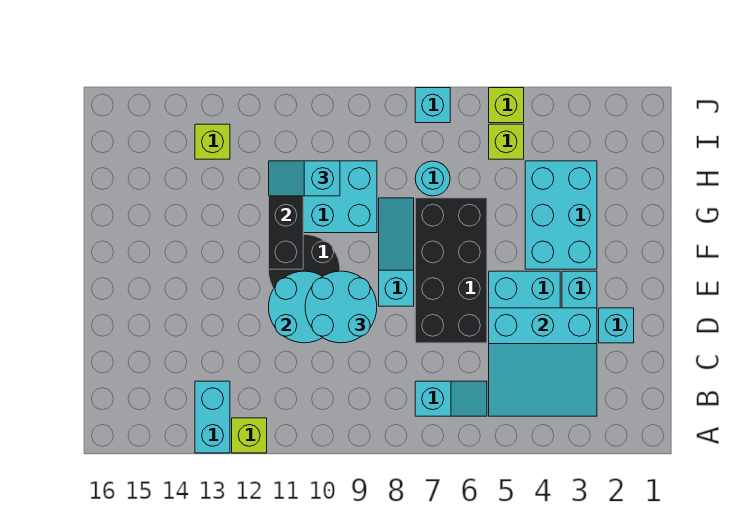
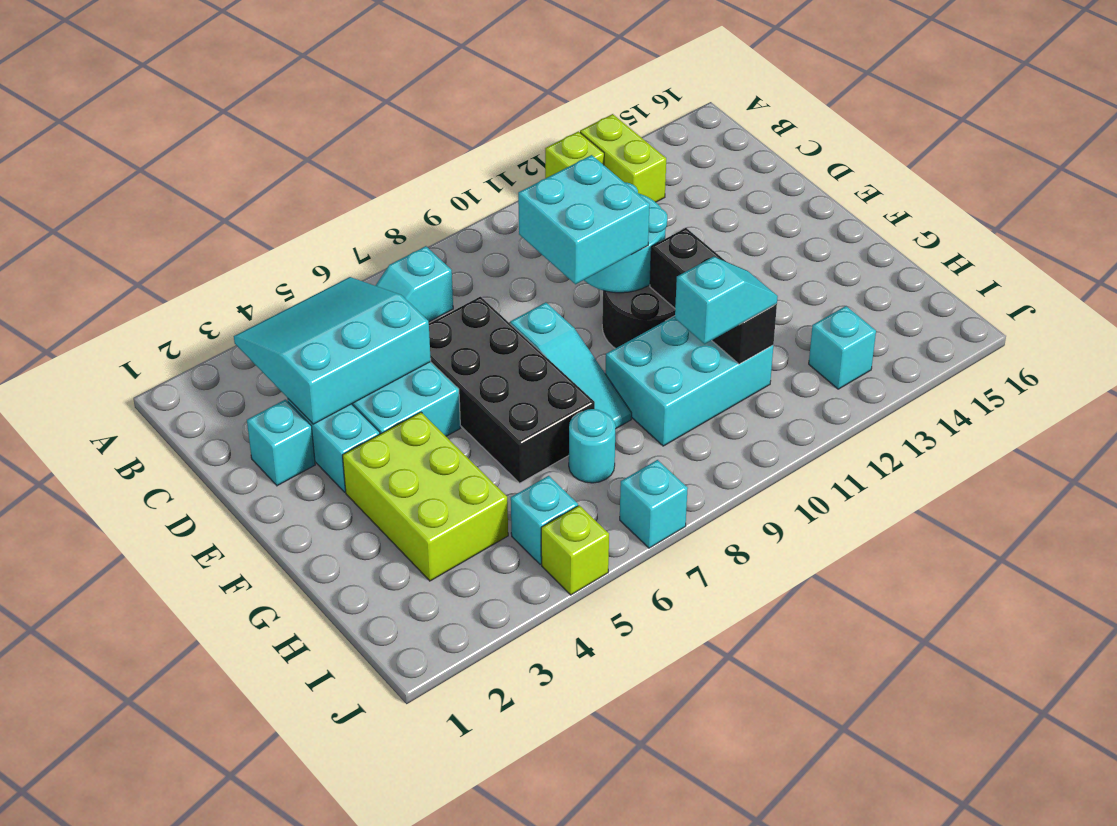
cyan brick A13:B13 level 1 -> lime brick A13:B13 level 1
cyan round brick D9:E10 level 3 -> cyan brick D9:E10 level 3
cyan brick F3:H4 level 1 -> lime brick F3:H4 level 1
lime brick I5 level 1 -> cyan brick I5 level 1
lime brick I13 level 1 -> cyan brick I13 level 1

